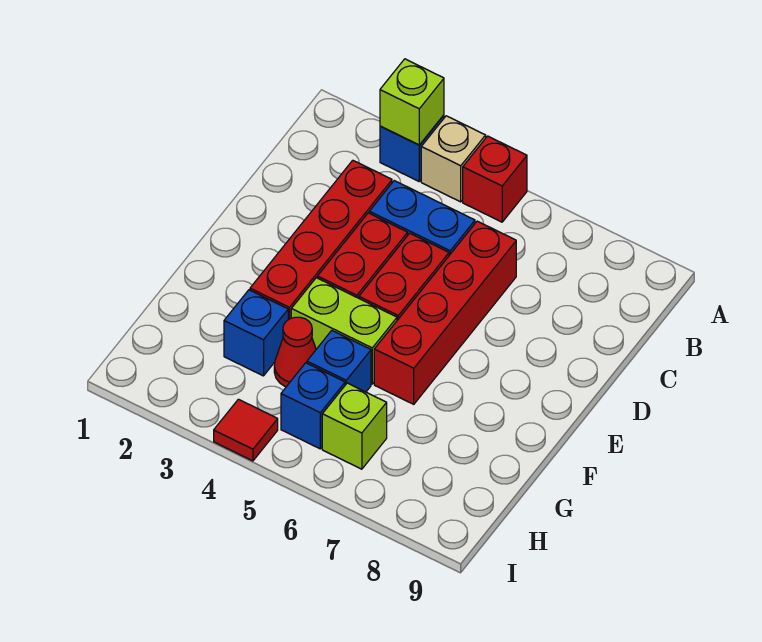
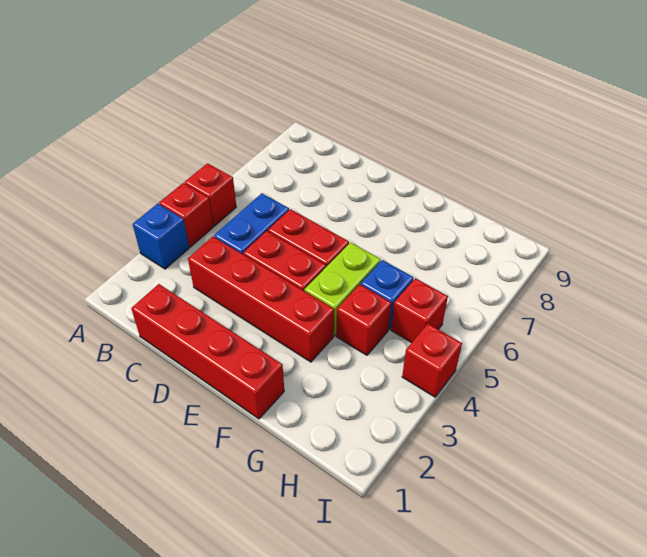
lime brick A3 level 2 -> none
tan brick A4 level 1 -> red brick A4 level 1
red brick C6:F6 level 1 -> red brick C1:F1 level 1
blue brick G3 level 1 -> none
red cone G4 level 1 -> red brick G4 level 1
blue brick H5 level 1 -> red brick H5 level 1
lime brick H6 level 1 -> none
red tile I4 level 1 -> red brick I4 level 1

